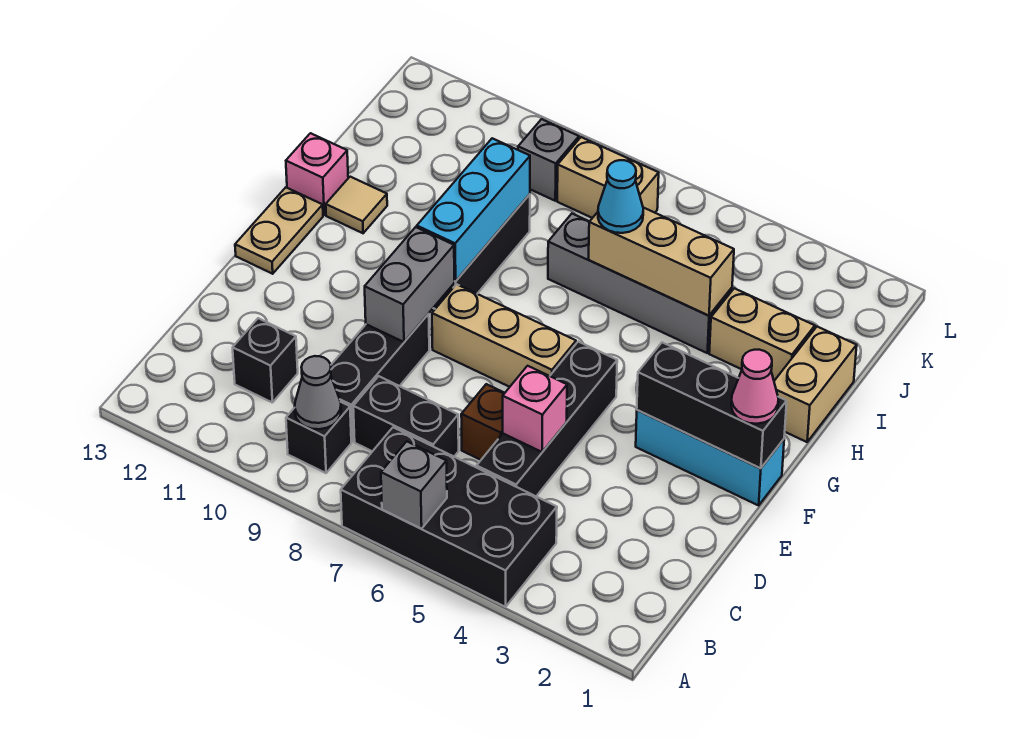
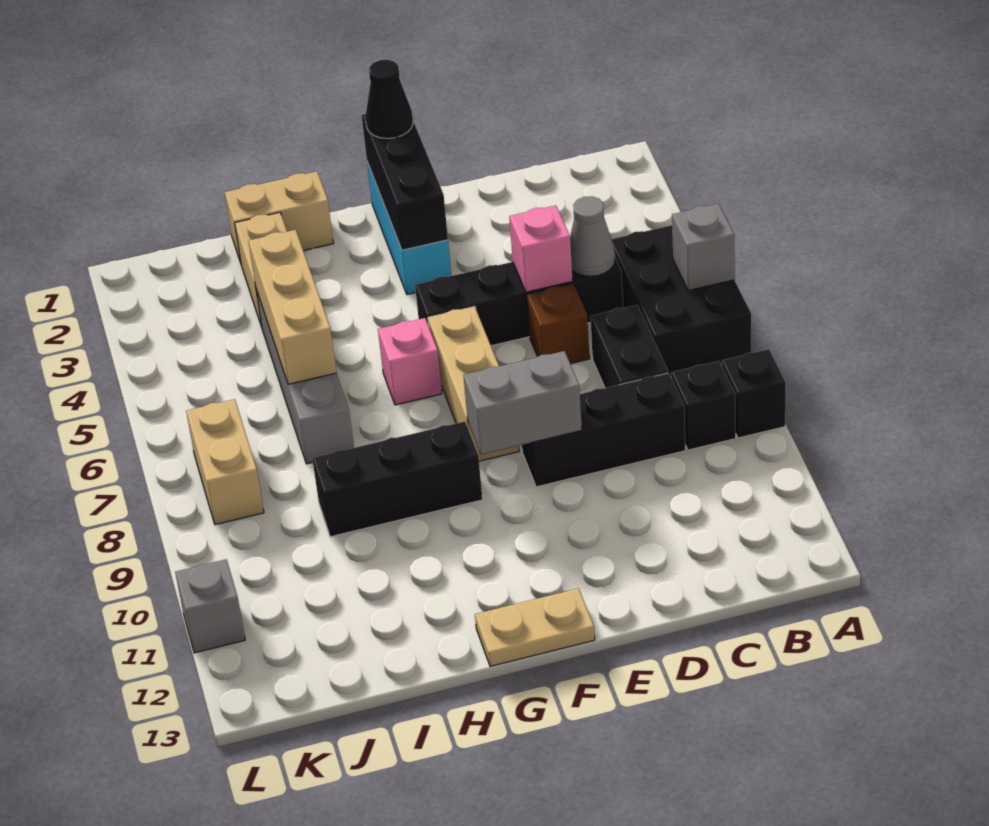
black brick A4:B7 level 1 -> black brick A5:B7 level 1
grey cone B9 level 2 -> grey cone C5 level 2
black brick C11 level 1 -> black brick A9 level 1
pink cone F1 level 3 -> black cone F1 level 3
cyan brick G9:I9 level 2 -> none
tan tile H12 level 1 -> none
pink brick H13 level 1 -> pink brick G6 level 1
cyan cone I6 level 3 -> none
grey brick K9 level 1 -> grey brick L11 level 1

